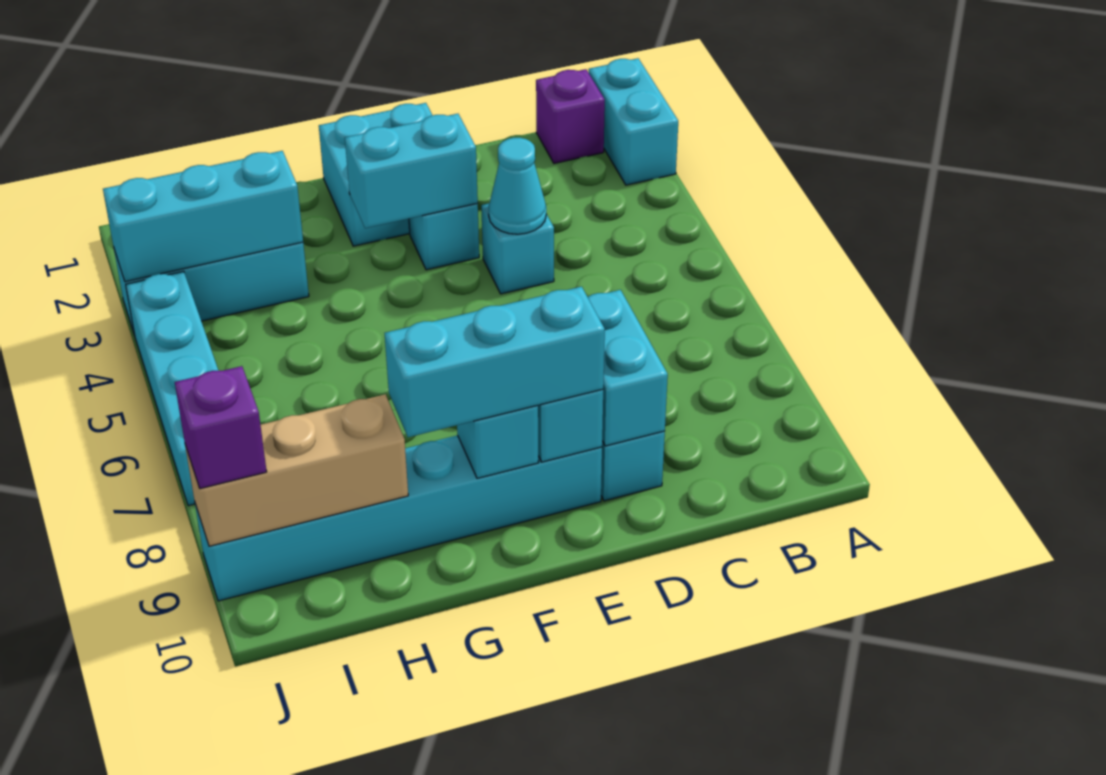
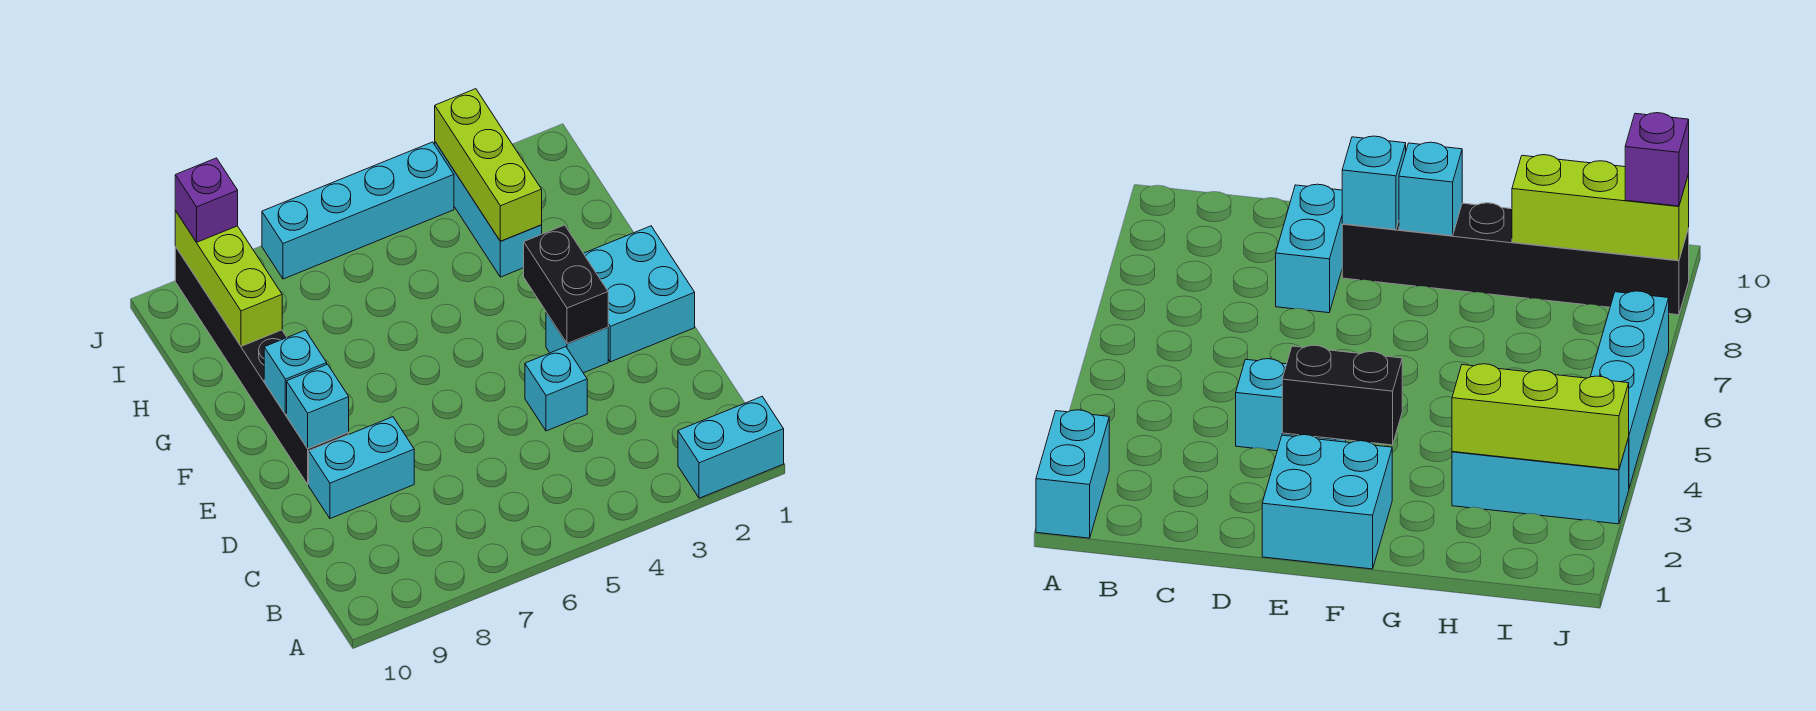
purple brick B1 level 1 -> none
cyan cone D4 level 2 -> none
cyan brick D8:D9 level 2 -> none
cyan brick E3:F3 level 2 -> black brick E3:F3 level 2
cyan brick E9:J9 level 1 -> black brick E9:J9 level 1
cyan brick E9:G9 level 3 -> none
cyan brick H3:J3 level 2 -> lime brick H3:J3 level 2
tan brick H9:J9 level 2 -> lime brick H9:J9 level 2

